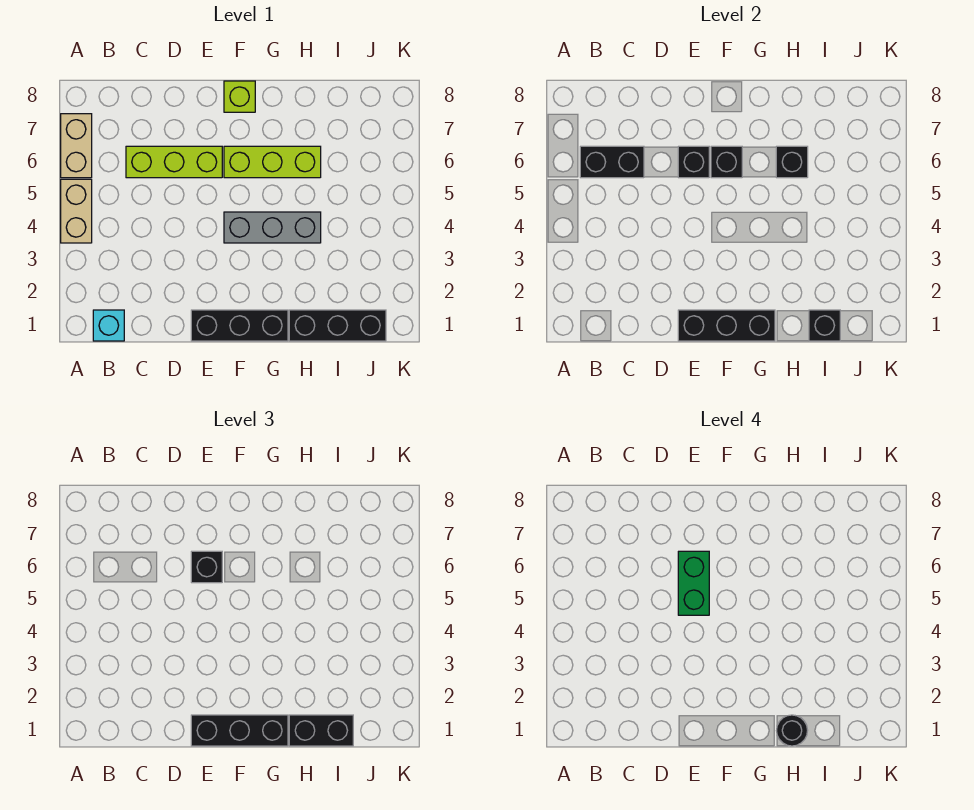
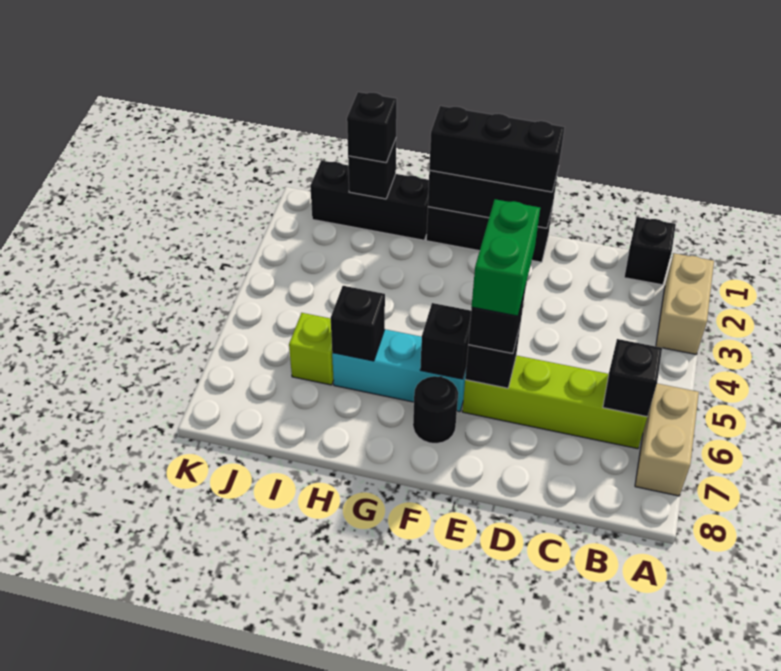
tan brick A4:A5 level 1 -> tan brick A2:A3 level 1
cyan brick B1 level 1 -> black brick B1 level 1
black brick B6:C6 level 2 -> black brick B6 level 2
lime brick C6:E6 level 1 -> lime brick B6:E6 level 1
grey brick F4:H4 level 1 -> none
lime brick F6:H6 level 1 -> cyan brick F6:H6 level 1
lime brick F8 level 1 -> lime brick I6 level 1
black brick H1:I1 level 3 -> black brick I1 level 3
black round brick H1 level 4 -> black round brick F7 level 1

